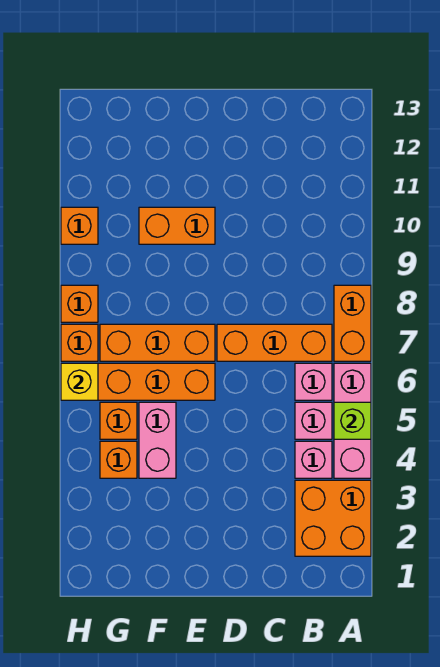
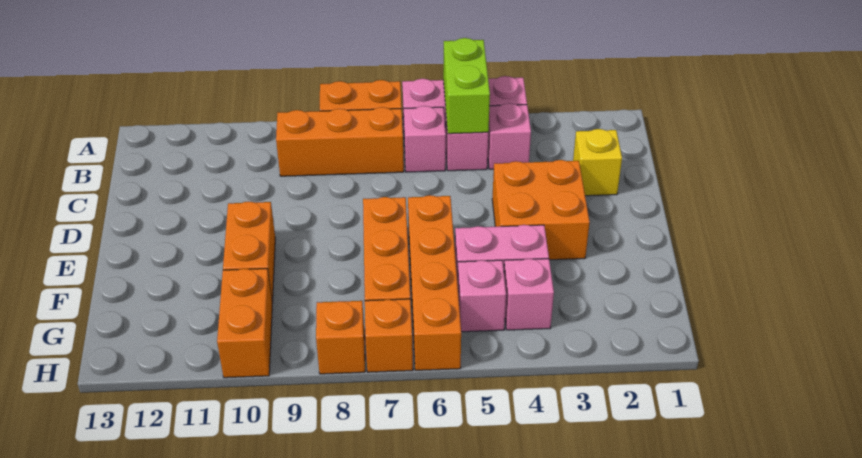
orange brick A2:B3 level 1 -> orange brick D3:E4 level 1
lime brick A5 level 2 -> lime brick A5:B5 level 2
orange brick B7:D7 level 1 -> orange brick B7:B9 level 1
orange brick G4 level 1 -> pink brick G4 level 1
orange brick G5 level 1 -> pink brick G5 level 1
yellow brick H6 level 2 -> yellow brick C2 level 1
orange brick H10 level 1 -> orange brick G10:H10 level 1

